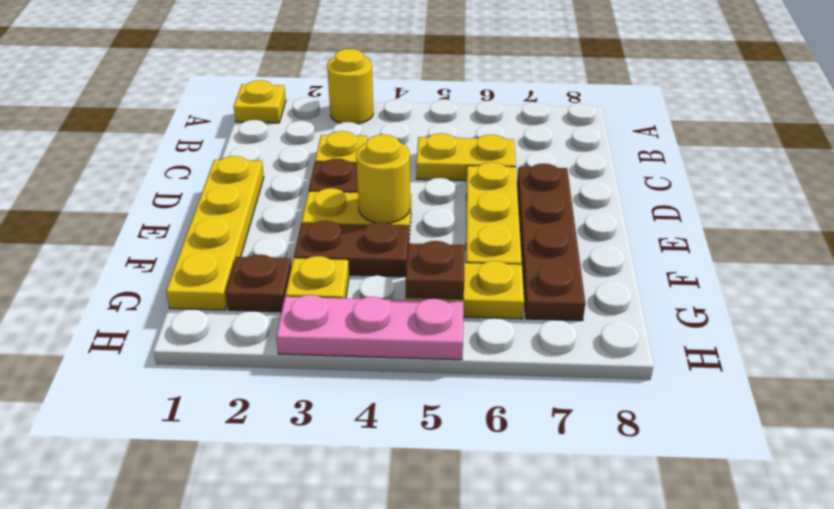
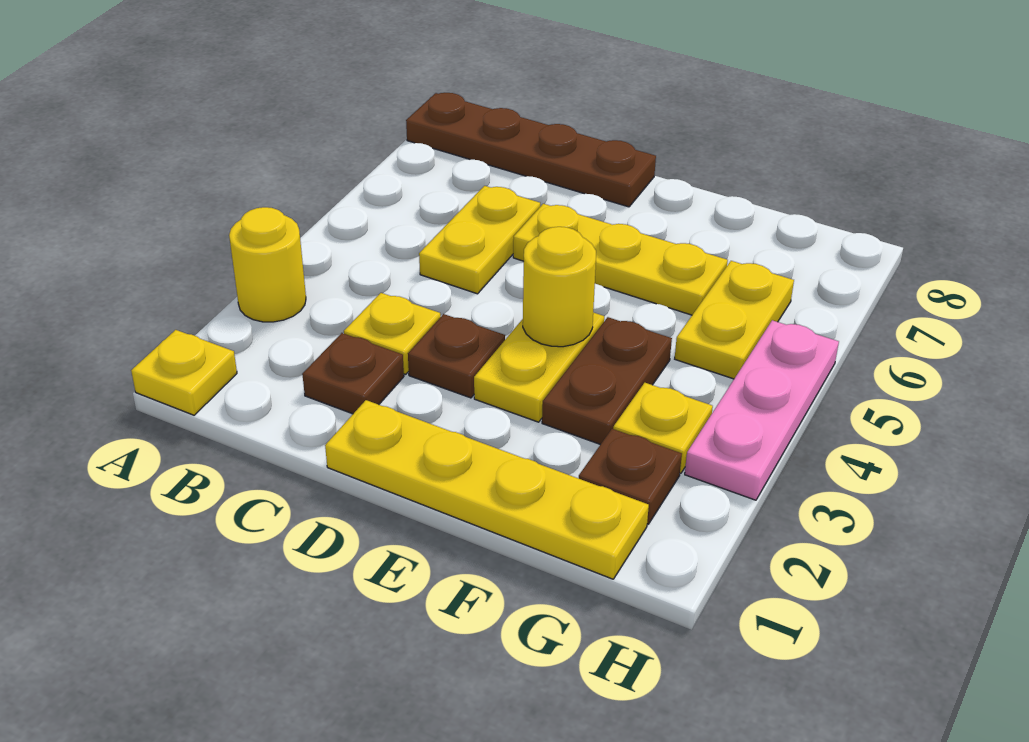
brown plate D7:G7 level 1 -> brown plate A8:D8 level 1
brown plate G5 level 2 -> brown plate C2 level 1

